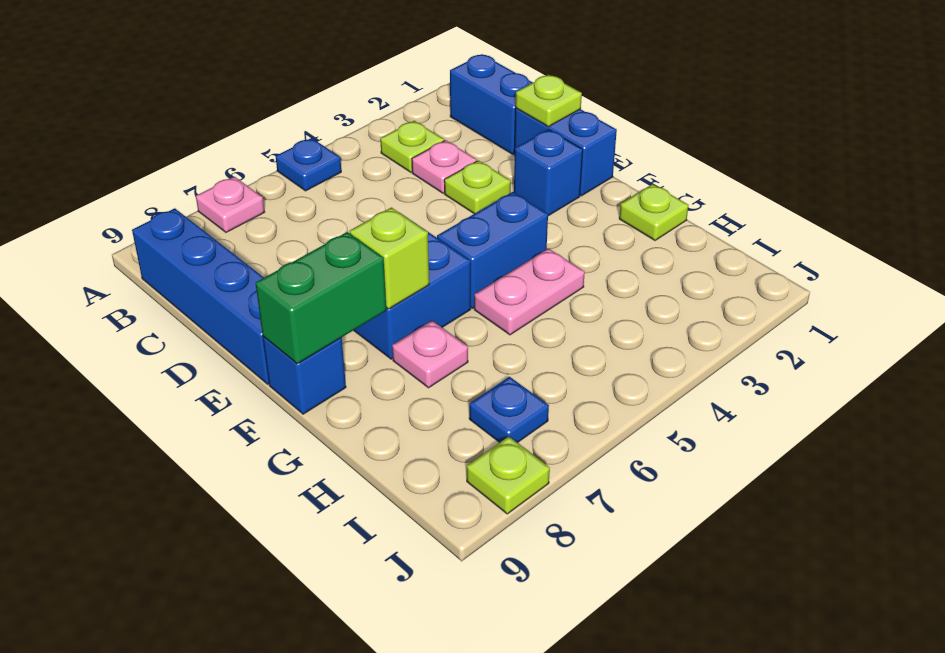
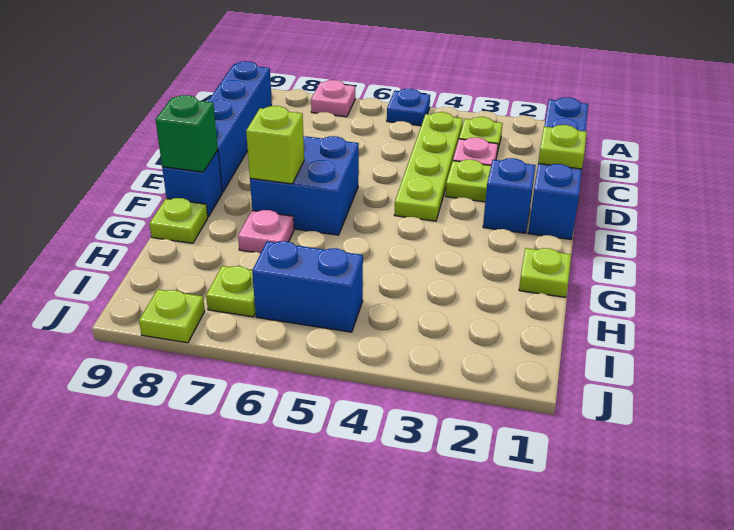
none -> lime plate B4:E4 level 1
blue brick F4:F5 level 1 -> blue brick I5:I6 level 1
green brick F8:F9 level 2 -> green brick F9 level 2
pink plate G4:G5 level 1 -> none
none -> lime plate G9 level 1
blue plate I7 level 1 -> lime plate I7 level 1

